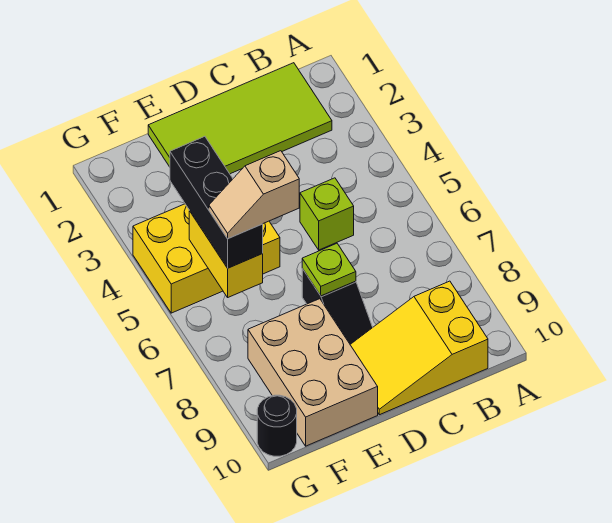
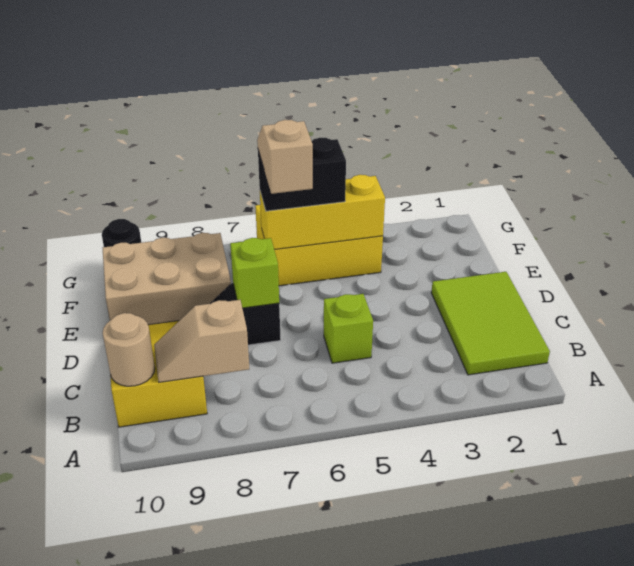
lime tile B1:E2 level 1 -> lime tile B1:D2 level 1
none -> tan slope B8:B9 level 2 top 8
none -> tan round brick B10 level 2
lime plate D7 level 2 -> lime brick D7 level 2
yellow brick E4:G5 level 1 -> yellow brick F4:G6 level 1
black brick F4:F6 level 3 -> black brick F5:F6 level 3
yellow brick F5:F6 level 2 -> yellow brick F4:F6 level 2

